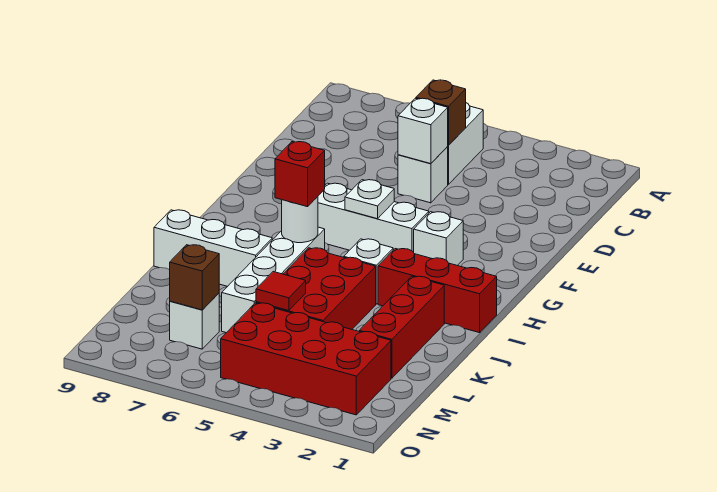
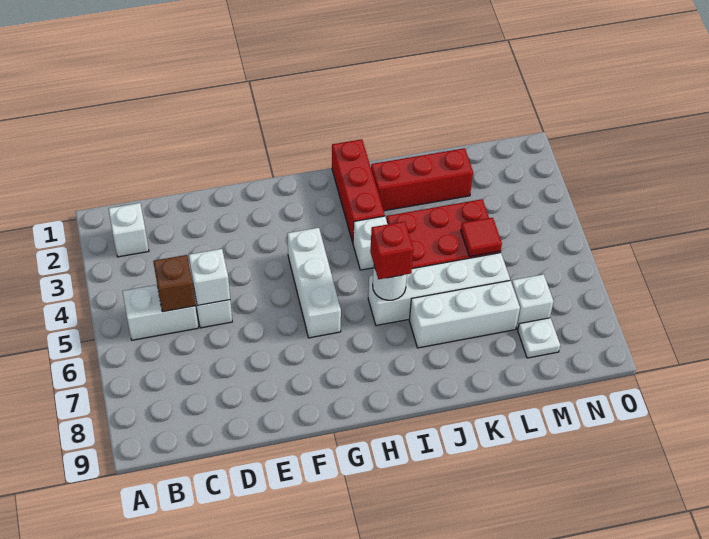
white brick G3 level 1 -> white brick B2 level 1
white plate G5 level 2 -> white plate M8 level 1
white brick J7:J9 level 1 -> white brick J7:L7 level 1
red brick M2:N5 level 1 -> none
brown brick M7 level 2 -> none

